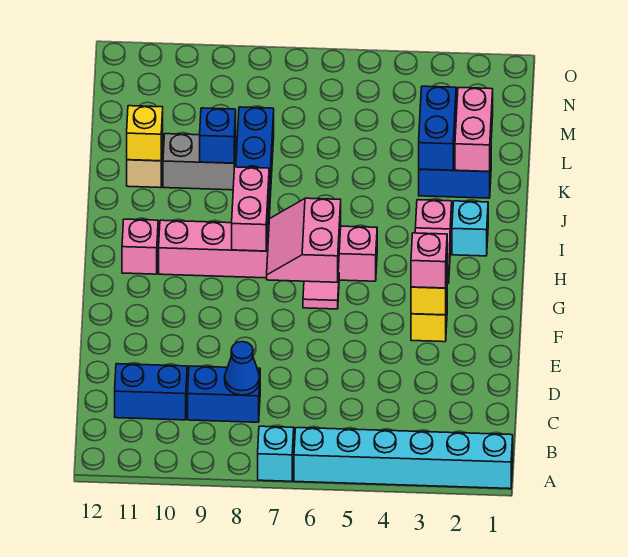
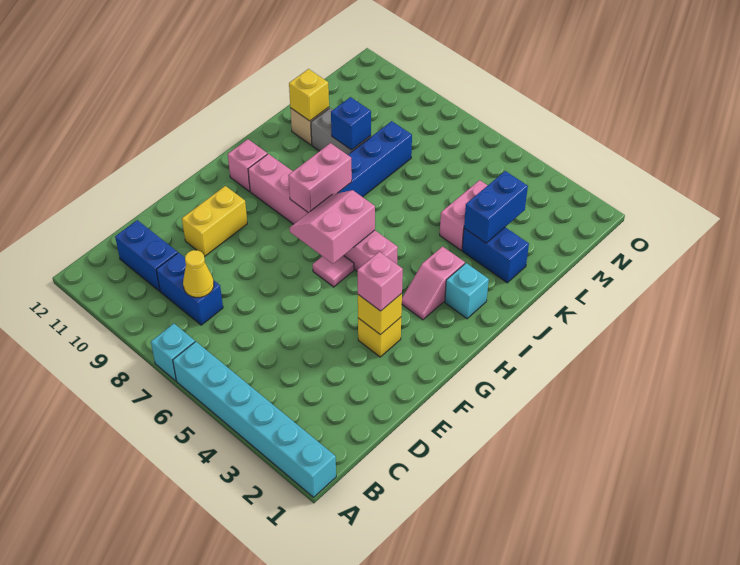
blue cone C8 level 2 -> yellow cone C8 level 2
none -> yellow brick E10:F10 level 1
pink brick K2:L2 level 2 -> pink brick K4:L4 level 1

